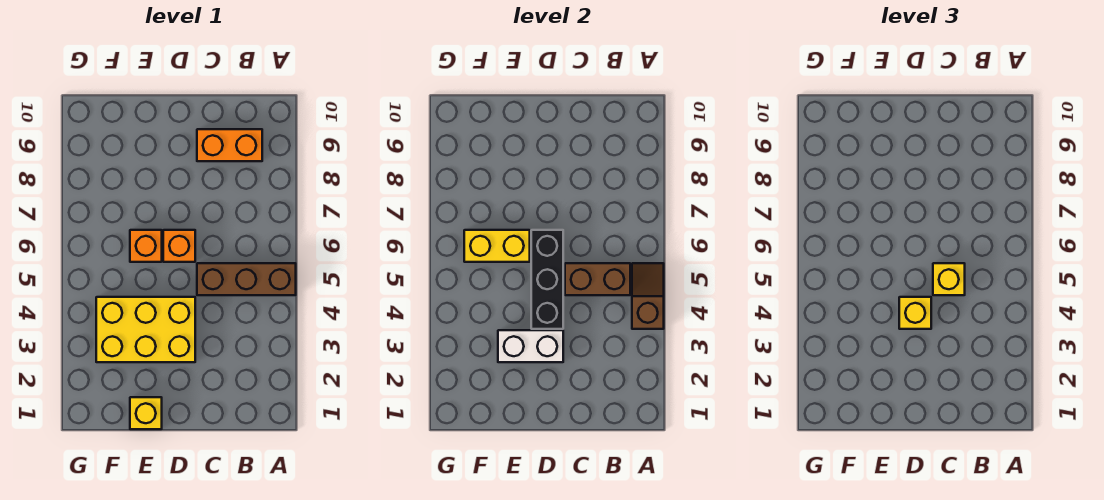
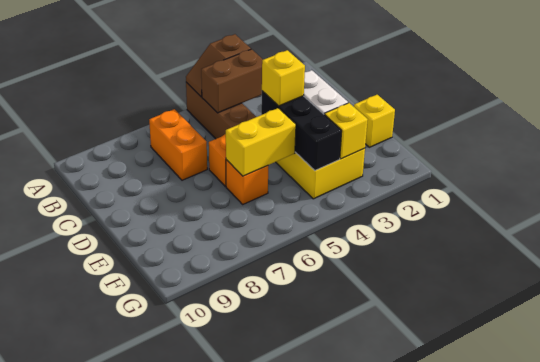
brown brick B5:C5 level 2 -> brown brick B4:B5 level 2
orange brick B9:C9 level 1 -> orange brick B7:C7 level 1
yellow brick C5 level 3 -> yellow brick F3 level 2
black brick D4:D6 level 2 -> black brick D4:F4 level 2
yellow brick E6:F6 level 2 -> yellow brick E5:E6 level 2

